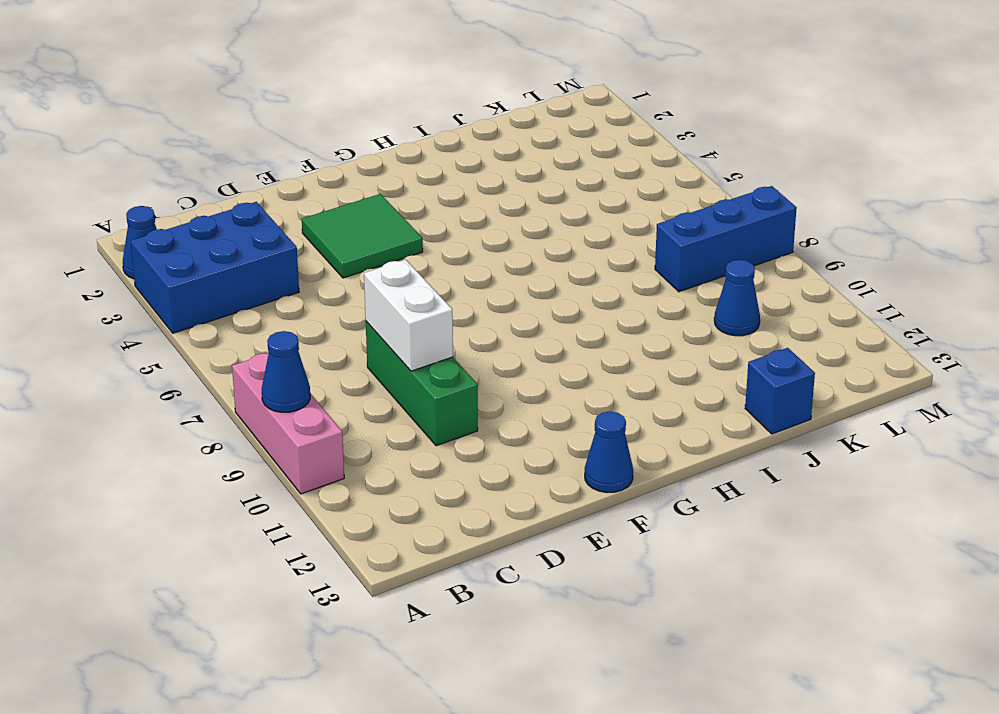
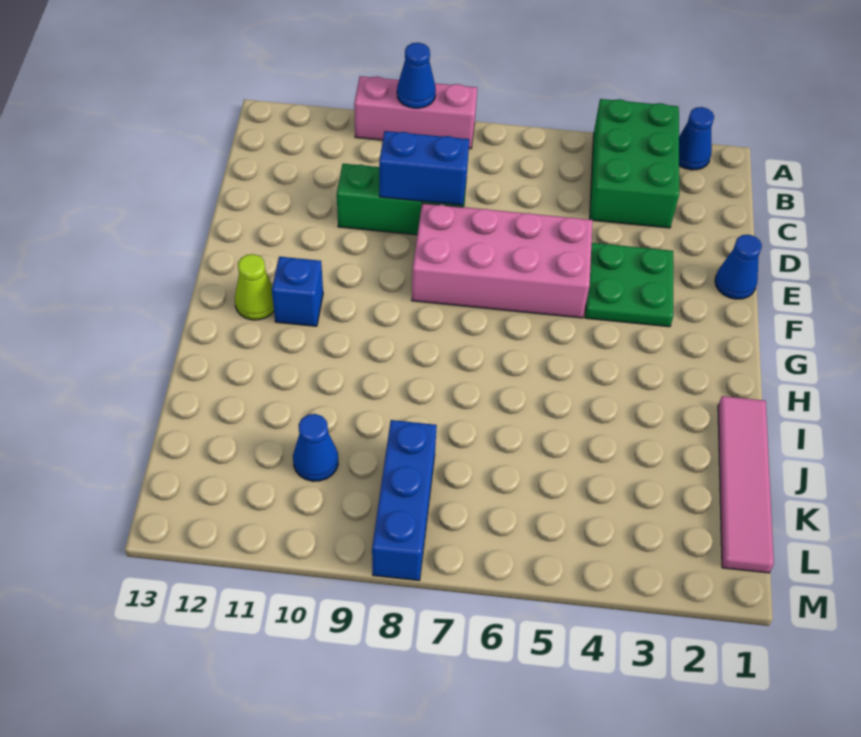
blue brick A3:C4 level 1 -> green brick A3:C4 level 1
white brick D8:D9 level 2 -> blue brick D8:D9 level 2
green tile E3:F4 level 1 -> green plate E3:F4 level 1
none -> pink brick E5:F8 level 1
blue cone F13 level 1 -> blue cone E1 level 1
none -> lime cone G12 level 1
none -> pink tile I1:L1 level 1
blue brick J13 level 1 -> blue brick G11 level 1

